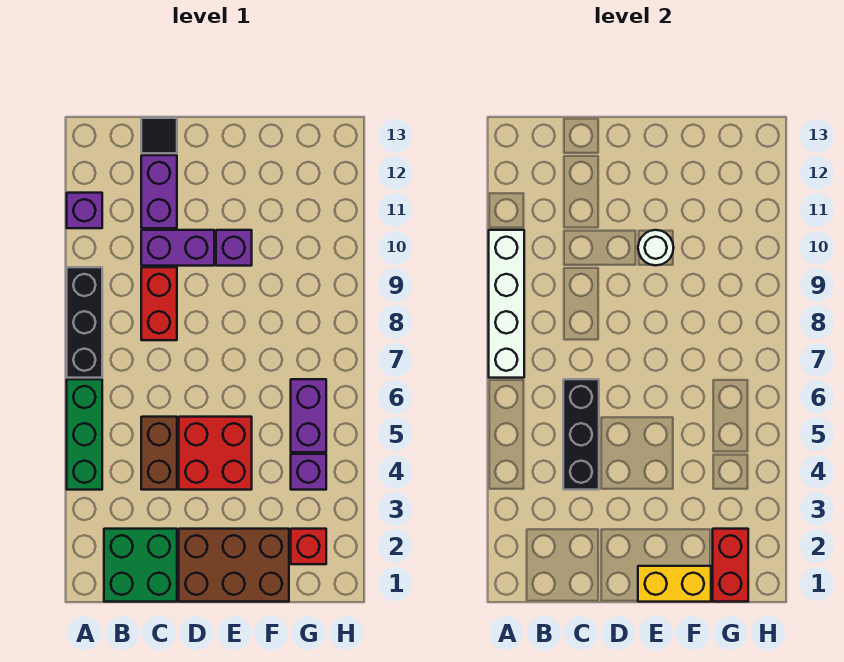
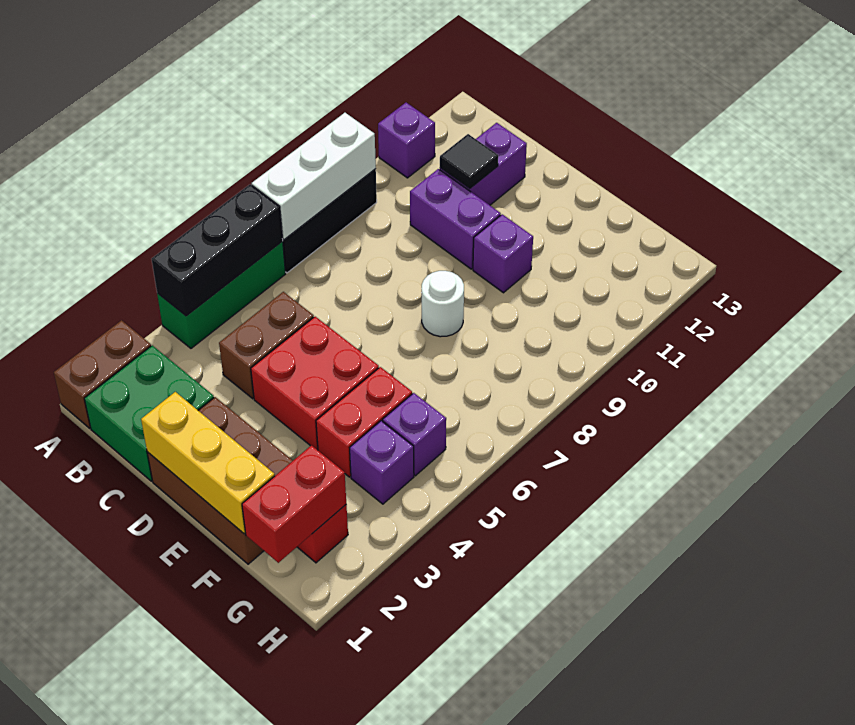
none -> brown brick A1:A2 level 1
white brick A7:A10 level 2 -> white brick A7:A9 level 2
black brick C4:C6 level 2 -> black brick A4:A6 level 2
red brick C8:C9 level 1 -> red brick F4:F5 level 1
black tile C13 level 1 -> black tile C11 level 2
yellow brick E1:F1 level 2 -> yellow brick D1:F1 level 2
white round brick E10 level 2 -> white round brick E8 level 1
purple brick G5:G6 level 1 -> purple brick G5 level 1

